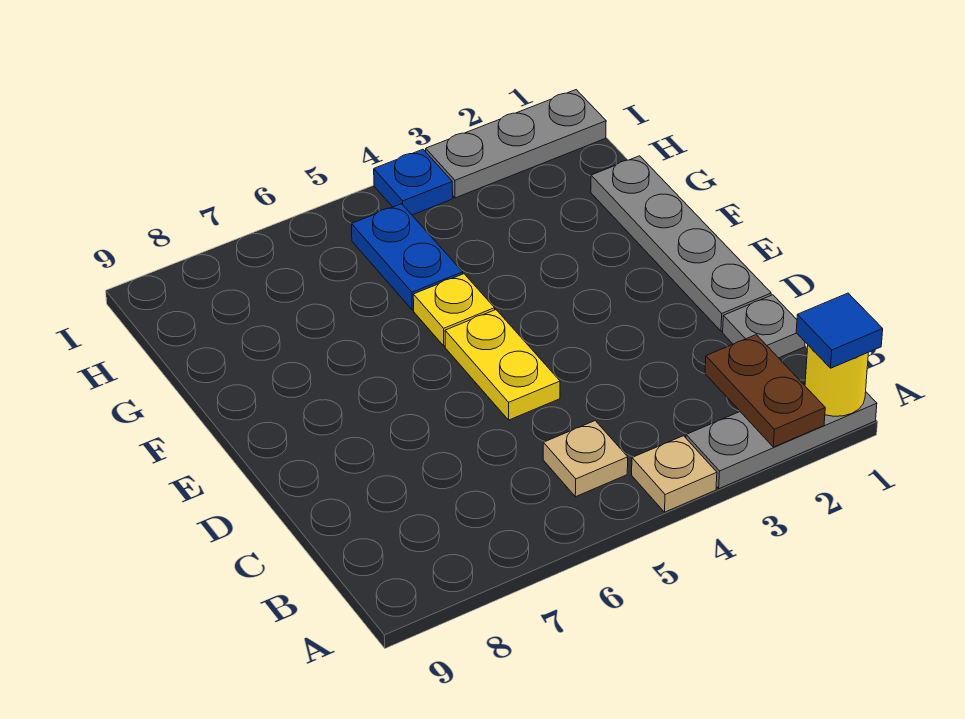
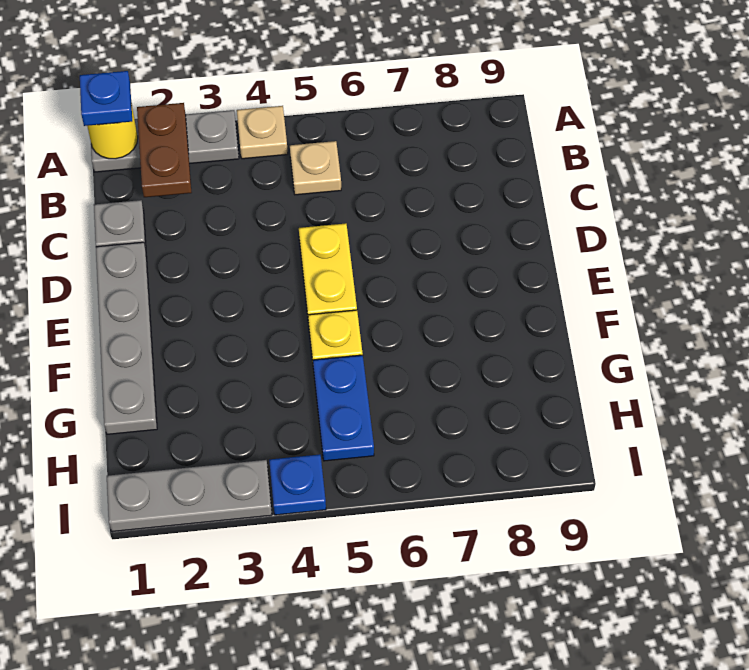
blue tile A1 level 3 -> blue plate A1 level 3

